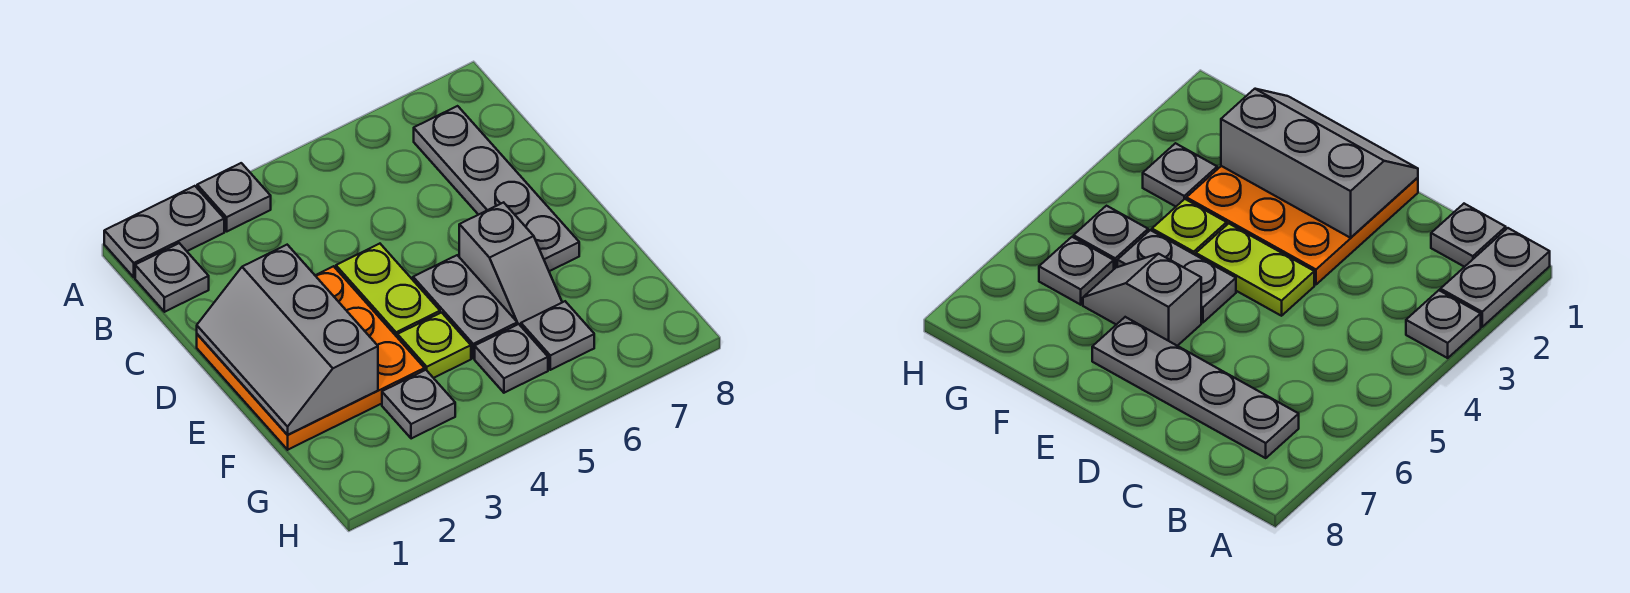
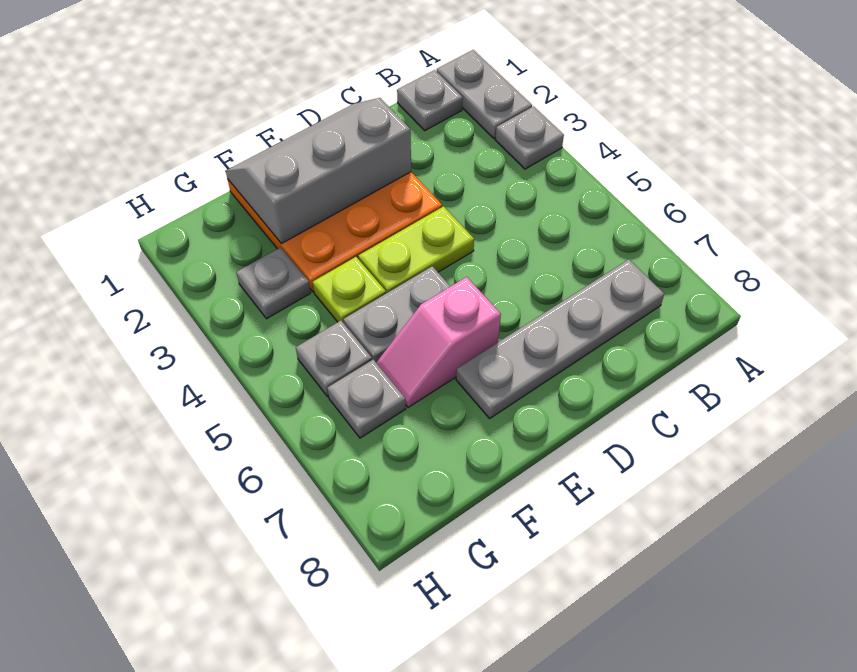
grey slope E6:F6 level 1 top E -> pink slope E6:F6 level 1 top E

